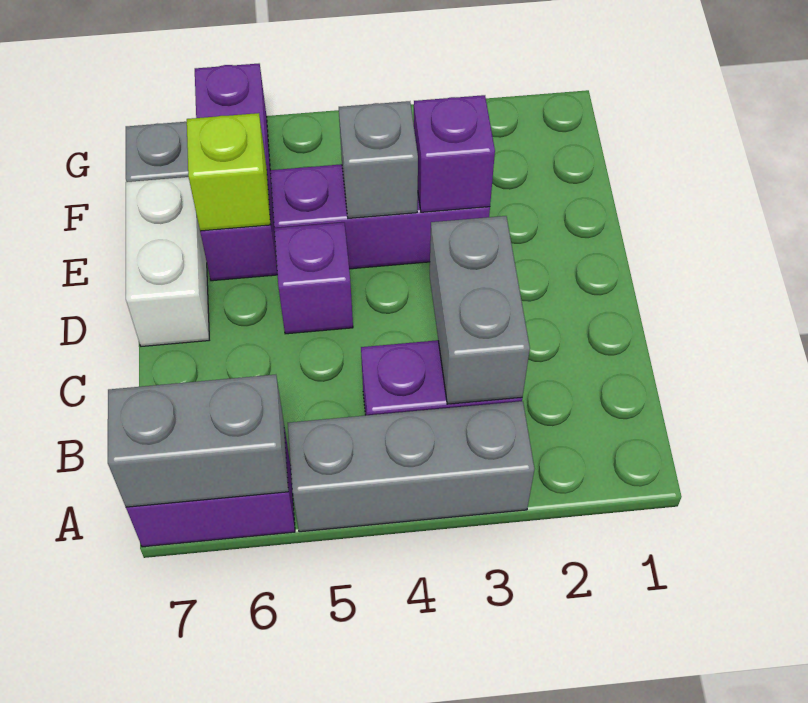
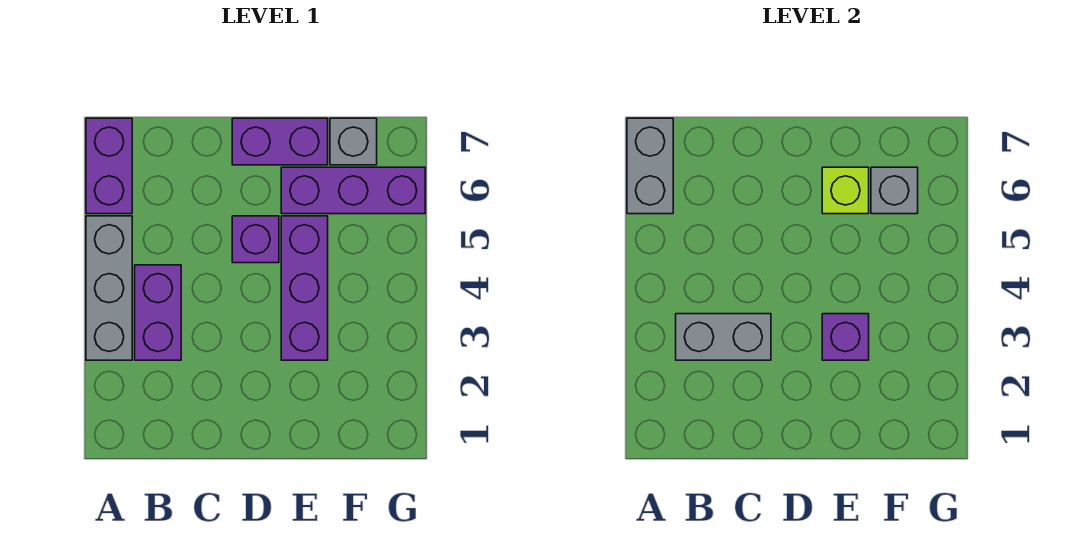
white brick D7:E7 level 1 -> purple brick D7:E7 level 1
grey brick E4 level 2 -> grey brick F6 level 2

